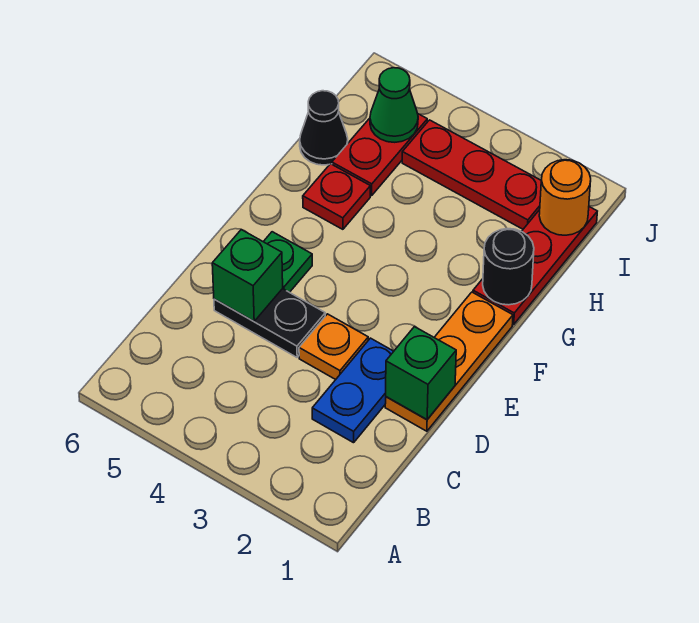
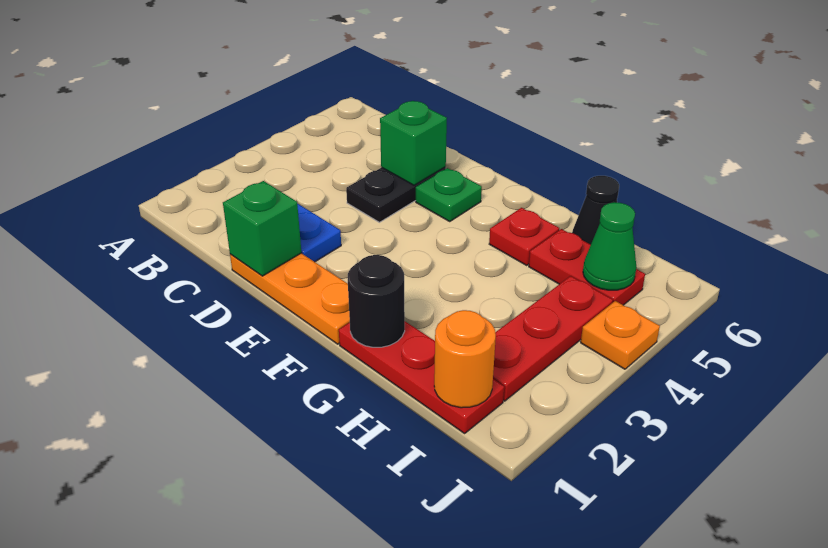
orange plate D3 level 1 -> orange plate J4 level 1

